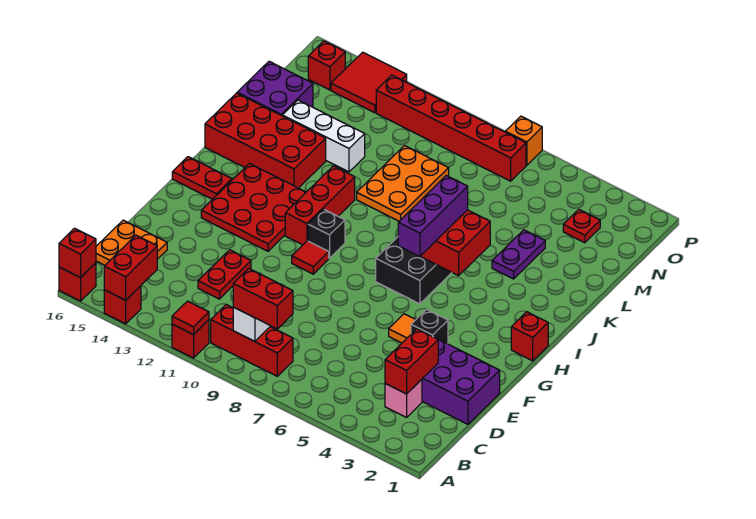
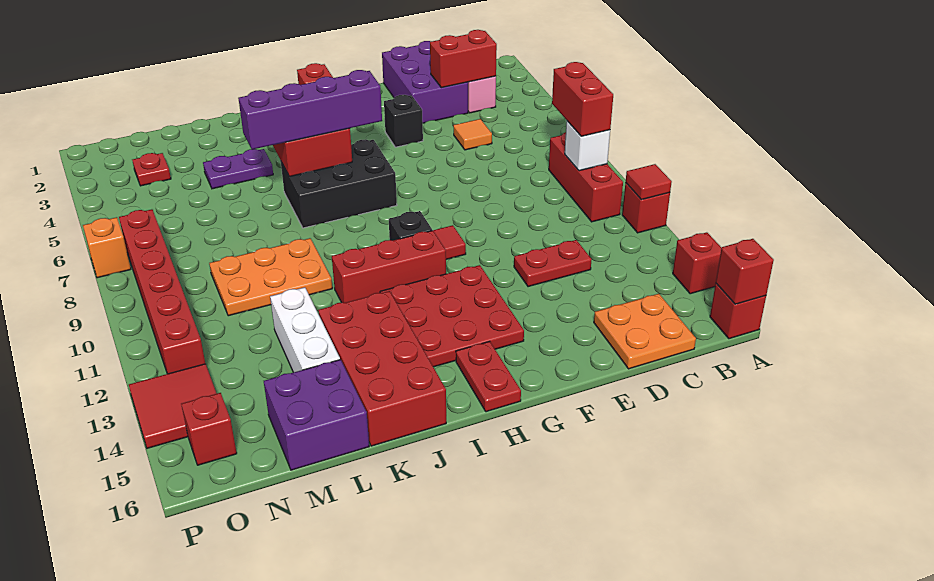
red brick A14:B14 level 2 -> none
orange tile F5 level 1 -> orange tile D5 level 1
purple brick H6:J6 level 3 -> purple brick H6:K6 level 3

